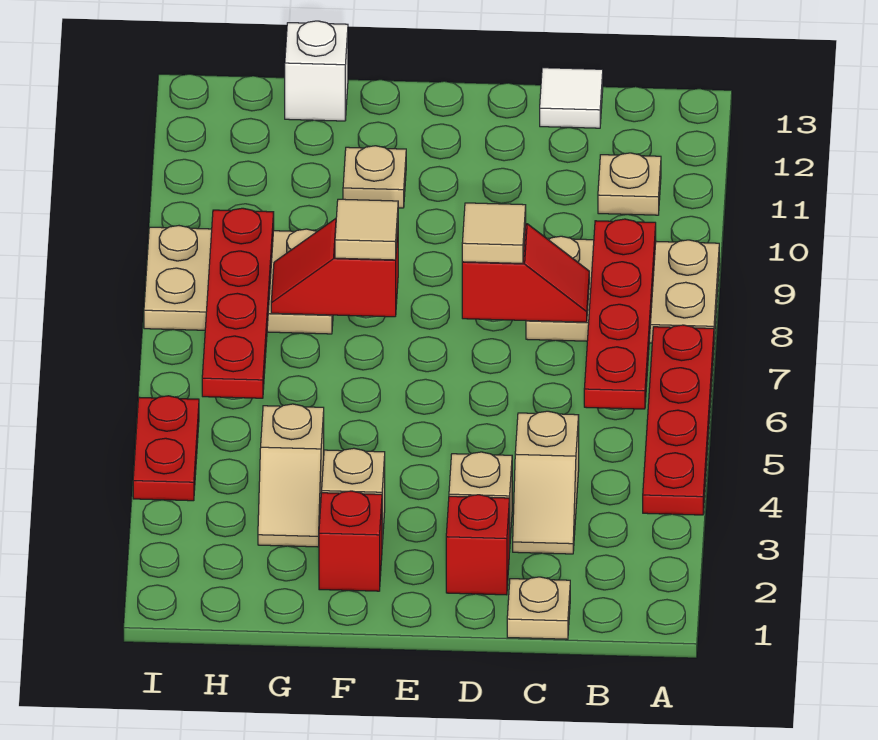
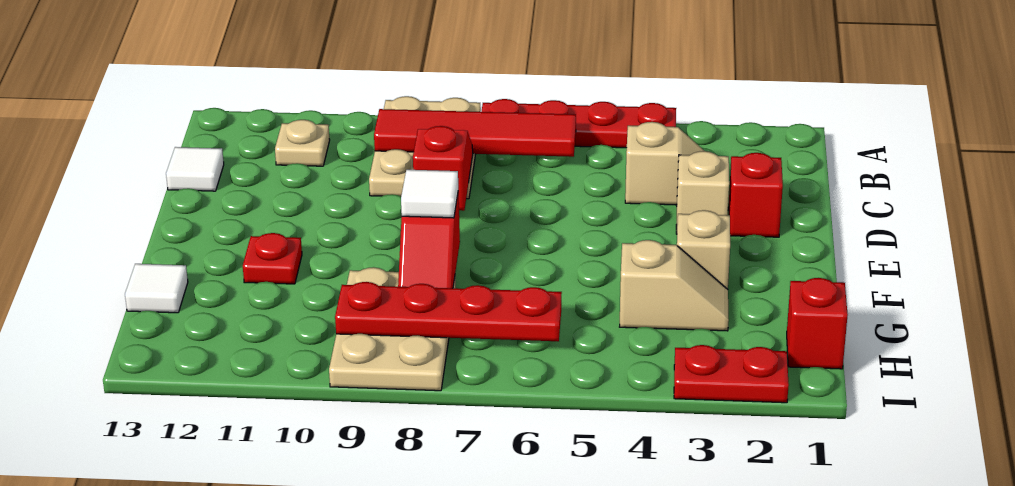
red plate B6:B9 level 2 -> red tile B6:B9 level 2
tan plate C1 level 1 -> none
tan tile D8 level 3 -> none
red brick F2 level 1 -> red brick H1 level 1
tan tile F8 level 3 -> white tile F8 level 3
tan plate F11 level 1 -> red plate F11 level 1
white brick G13 level 1 -> white tile G13 level 1
red plate I4:I5 level 1 -> red plate I2:I3 level 1

